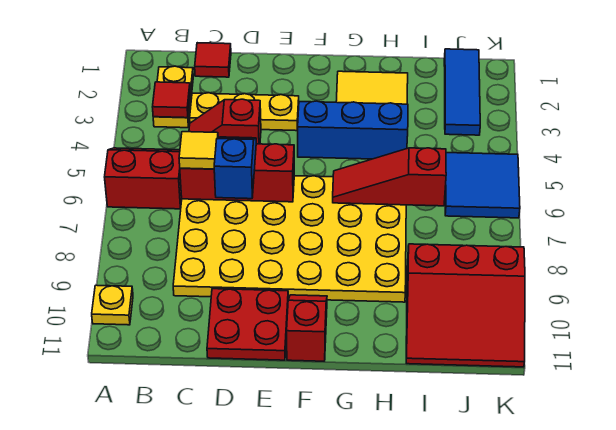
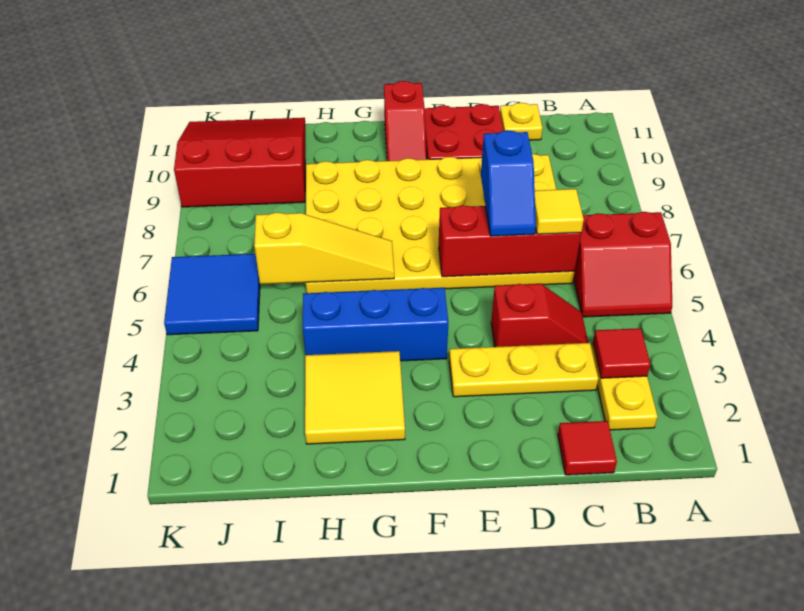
yellow plate A10 level 1 -> yellow plate C11 level 1
red slope G6:I6 level 2 top I -> yellow slope G6:I6 level 2 top I
blue tile J1:J3 level 1 -> none

